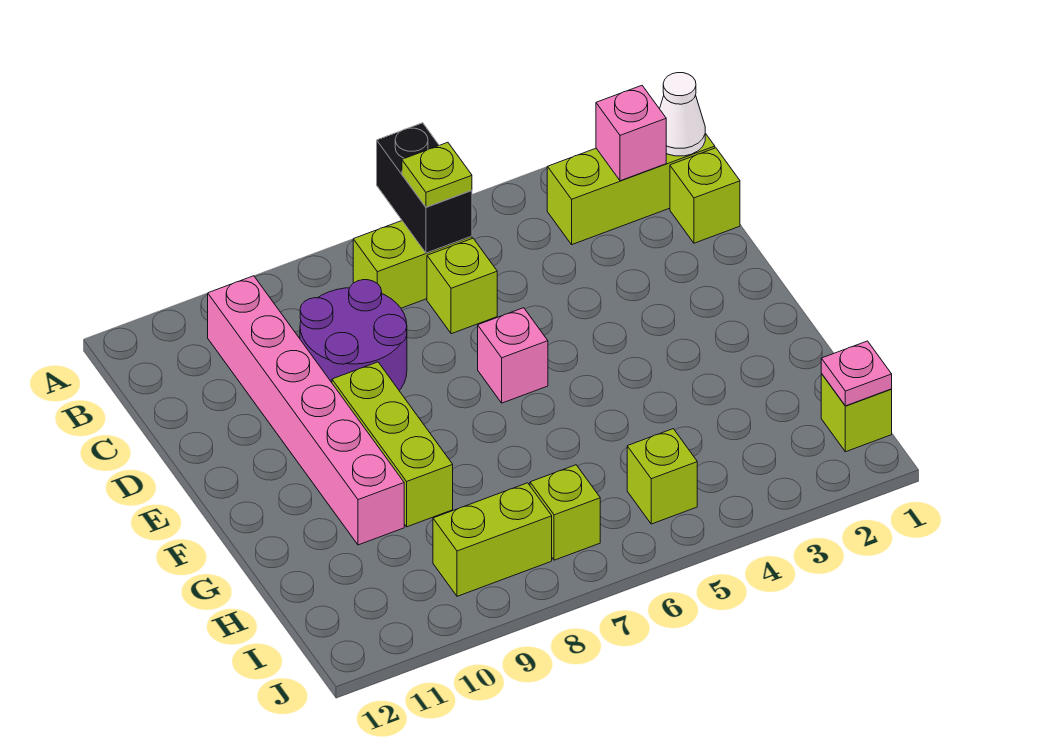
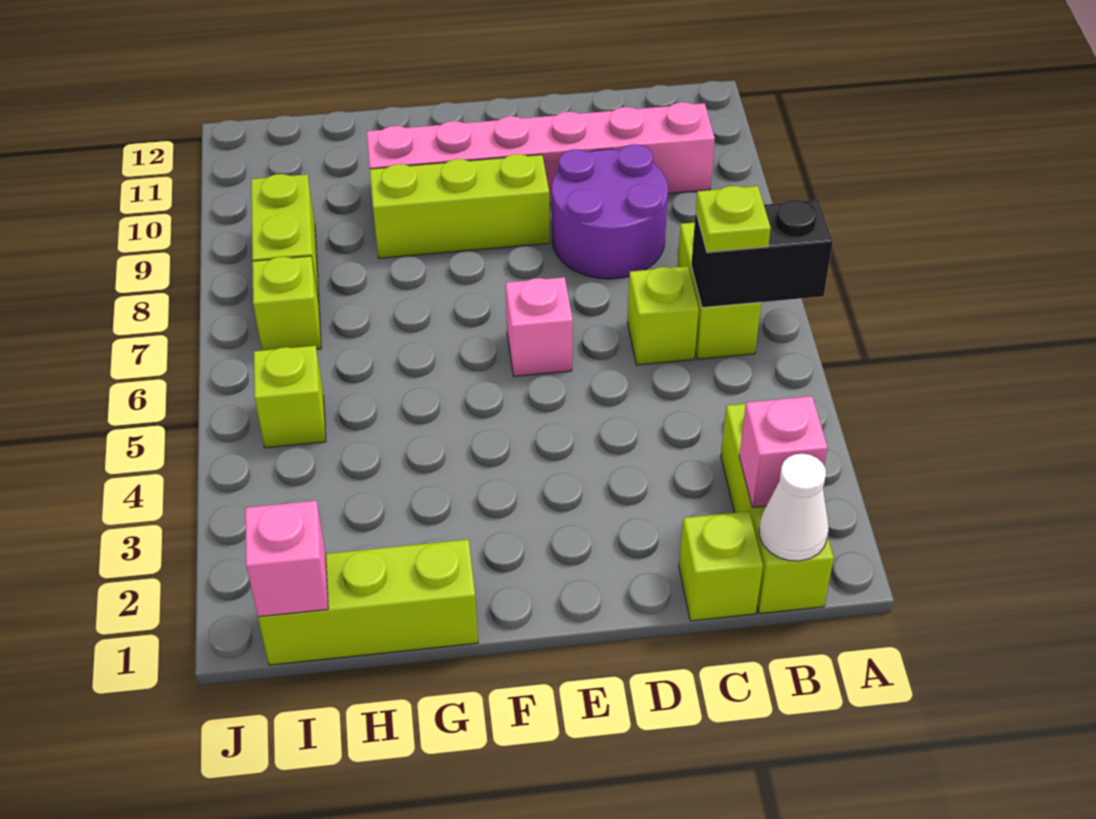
lime brick I1 level 1 -> lime brick G1:I1 level 1
pink plate I1 level 2 -> pink brick I1 level 2

